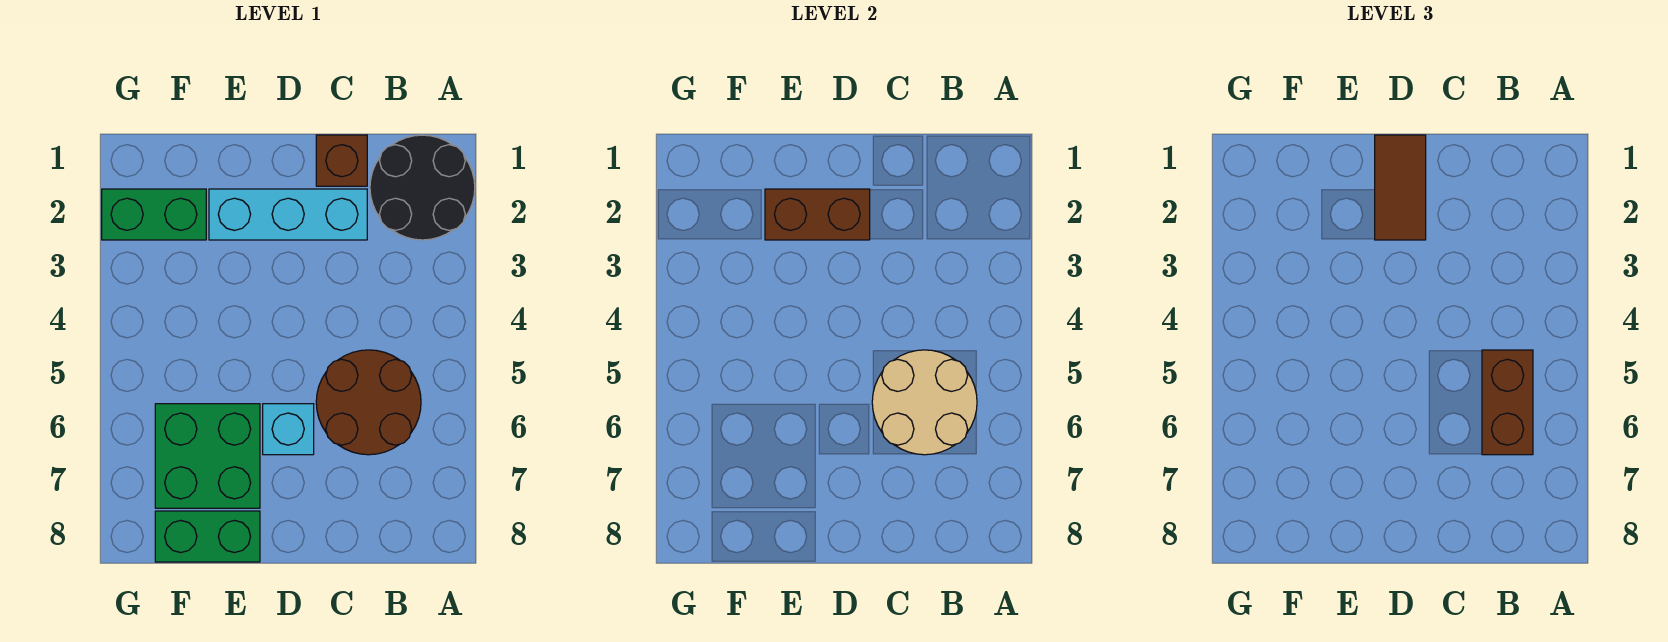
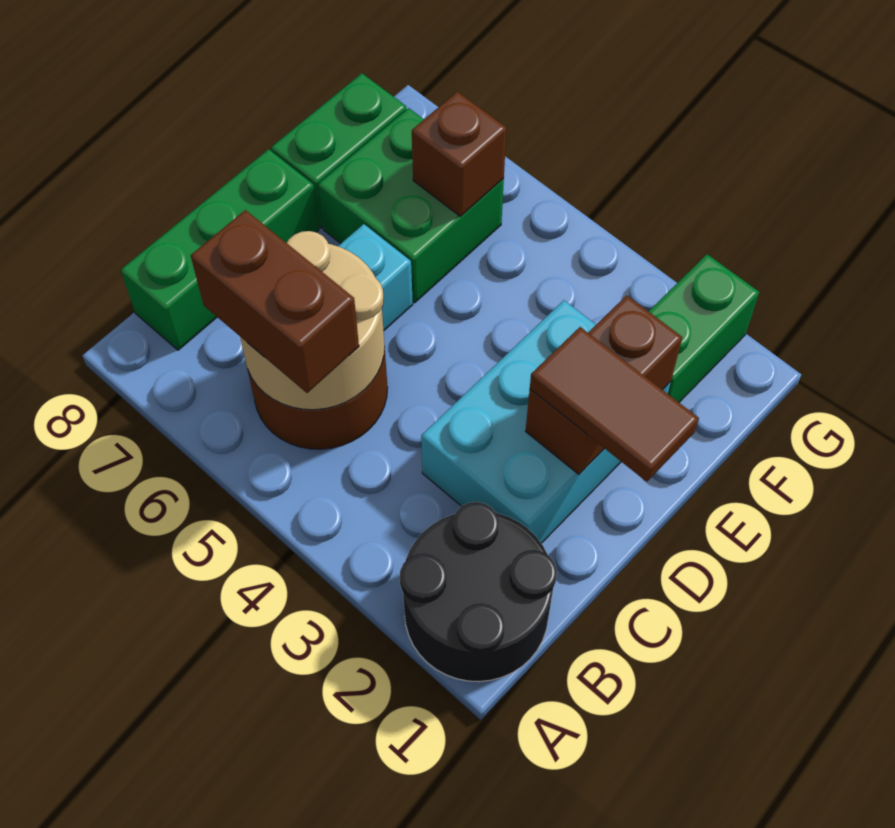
none -> green brick B8:D8 level 1
brown brick C1 level 1 -> brown brick F6 level 2
cyan brick C2:E2 level 1 -> cyan brick C2:E3 level 1

